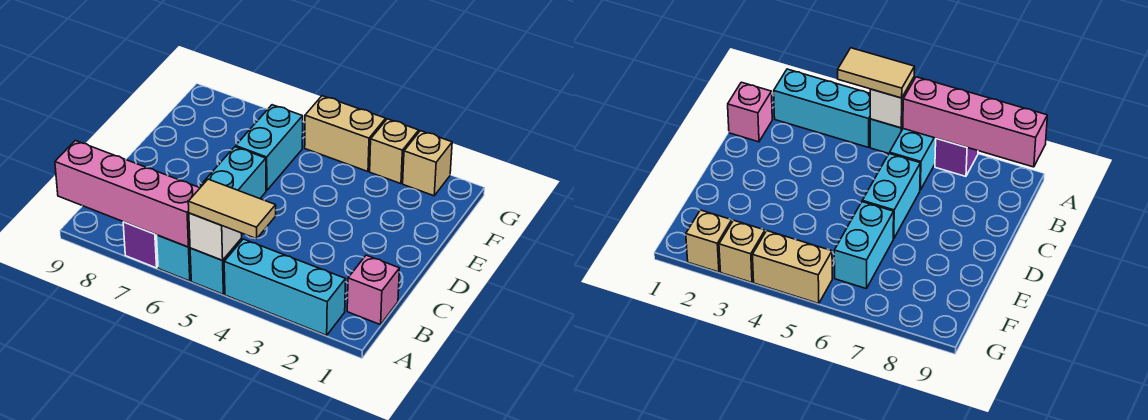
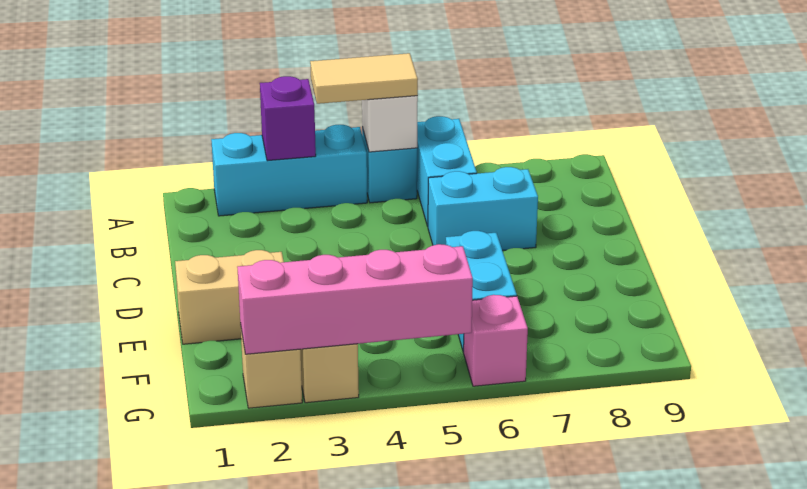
pink brick A6:A9 level 2 -> pink brick G2:G5 level 2
purple brick A7 level 1 -> purple brick A3 level 2
pink brick B1 level 1 -> pink brick G6 level 1
cyan brick C6:D6 level 1 -> cyan brick C6:C7 level 1
tan brick G4:G5 level 1 -> tan brick E1:E2 level 1

